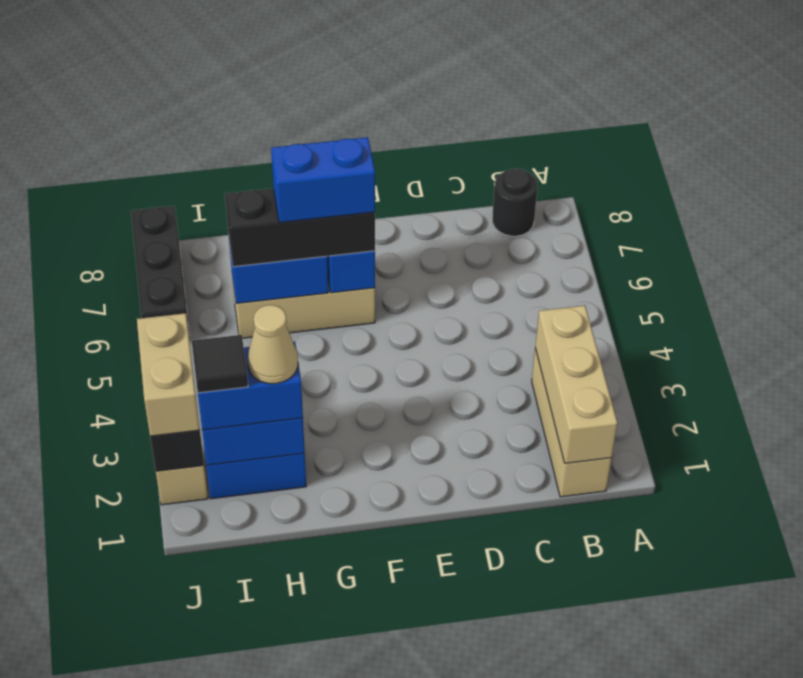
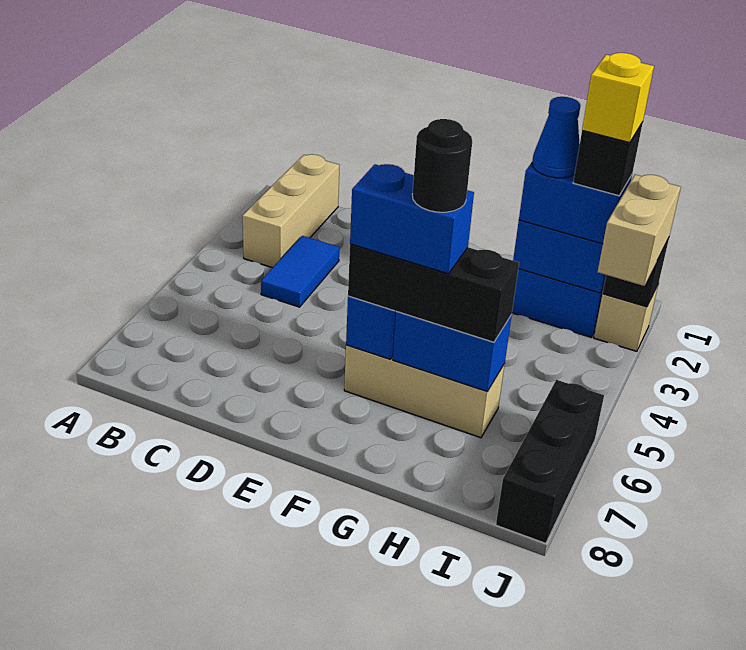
tan brick B1:B3 level 2 -> none
black round brick B8 level 1 -> black round brick G6 level 5
none -> blue tile C3:C4 level 1
tan cone H2 level 4 -> blue cone H2 level 4
black tile I2 level 4 -> black brick I2 level 4
none -> yellow brick I2 level 5

